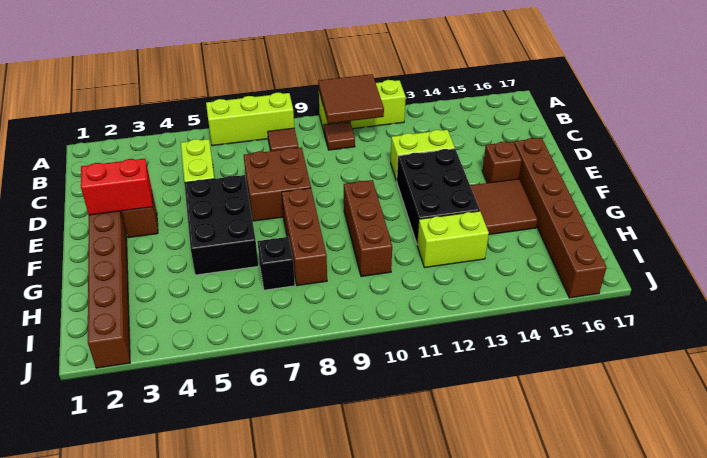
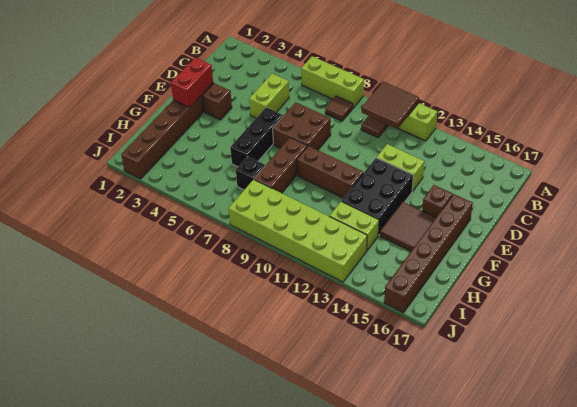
red brick E2:E3 level 2 -> red brick E2:F2 level 2
black brick E5:G6 level 1 -> black brick E6:G6 level 1
brown brick F10:H10 level 1 -> brown brick F9:F11 level 1
none -> lime brick I8:J13 level 1

